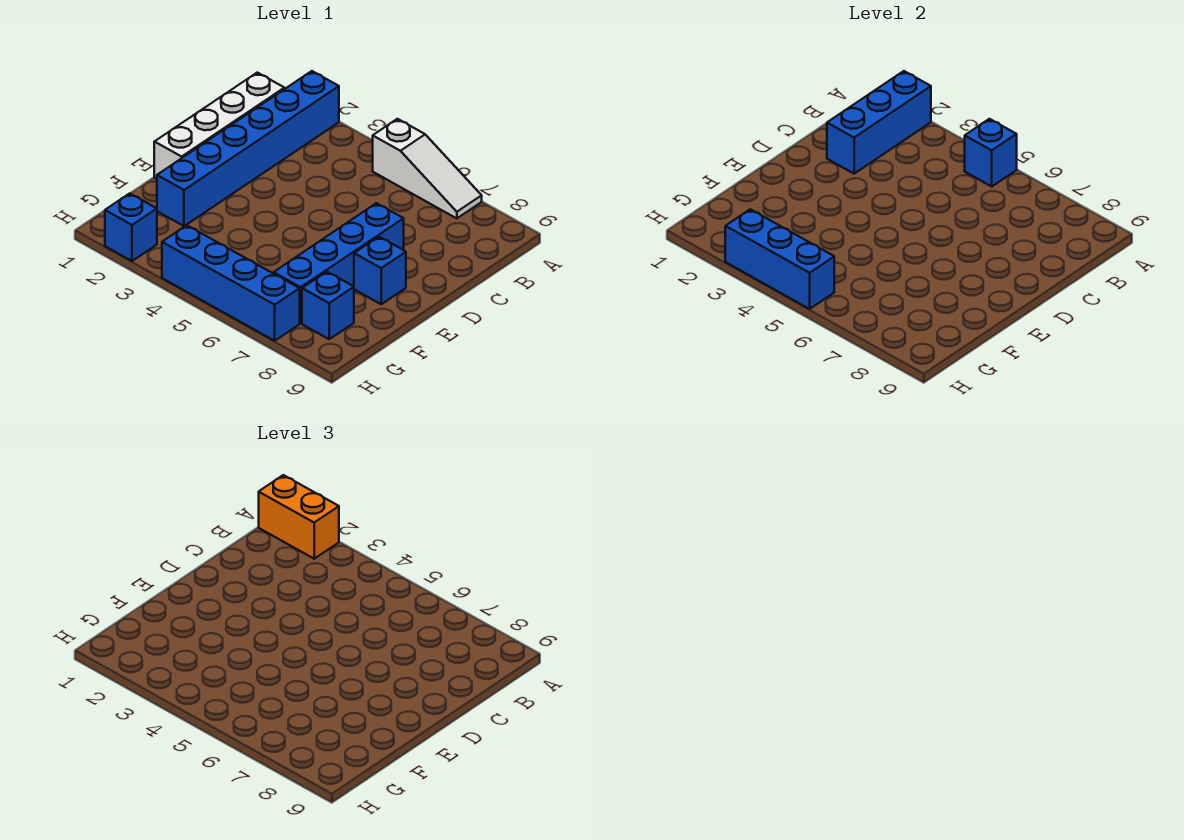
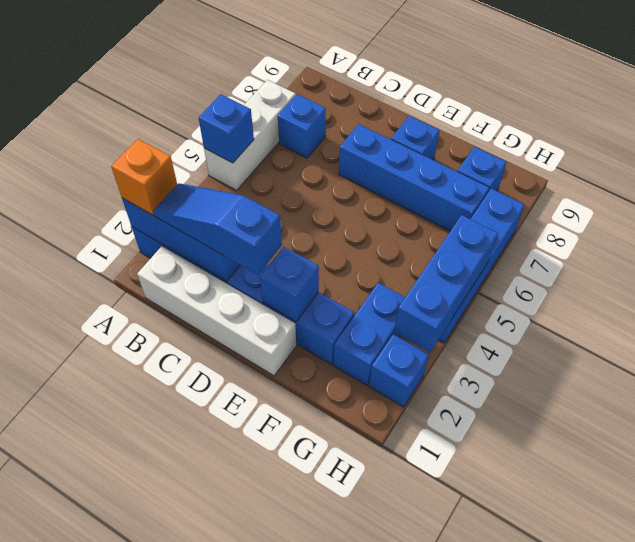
orange brick A1:A2 level 3 -> orange brick A2 level 3
white slope A5:A7 level 1 top 5 -> white brick A5:A7 level 1
none -> blue slope B2:D2 level 3 top D
none -> blue brick B7 level 1
none -> blue brick E2 level 2
none -> blue brick G2:G3 level 1

